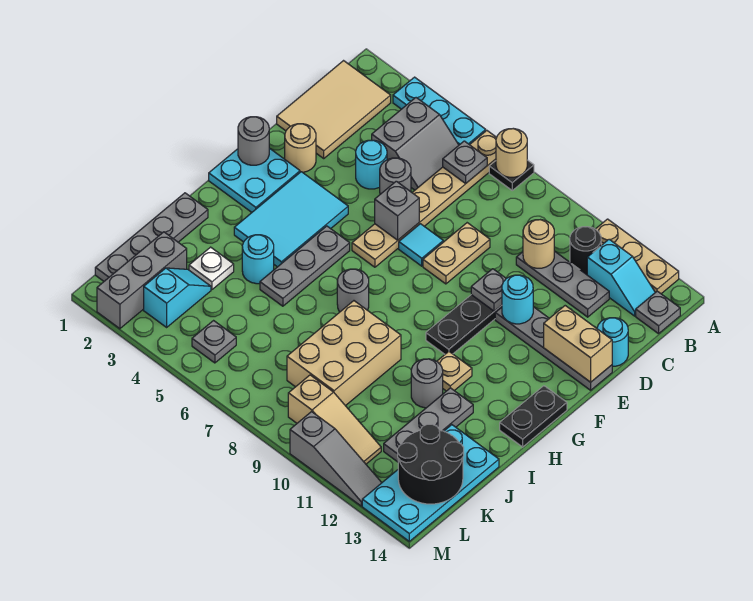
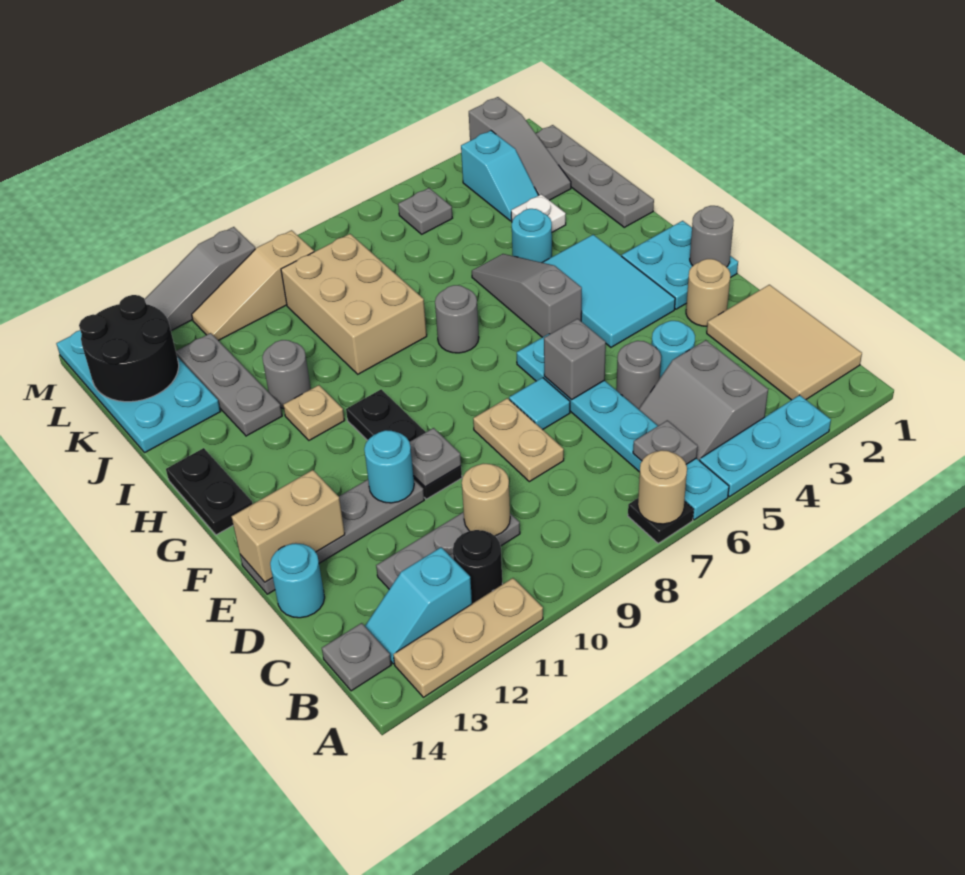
tan plate A6:F6 level 1 -> cyan plate A6:F6 level 1
grey plate G5:I5 level 1 -> grey slope G5:I5 level 1 top G
grey brick K2:M2 level 1 -> grey slope K2:M2 level 1 top M

